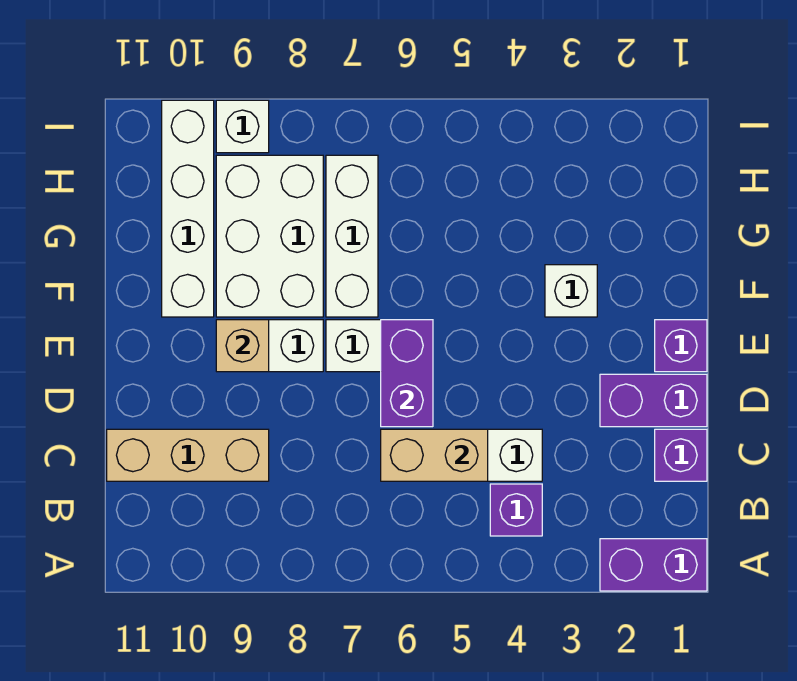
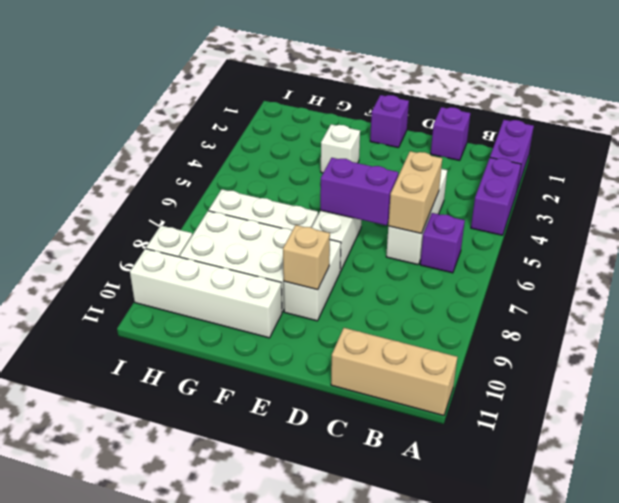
purple brick B4 level 1 -> purple brick B6 level 1
tan brick C9:C11 level 1 -> tan brick A11:C11 level 1
purple brick D1:D2 level 1 -> purple brick A3:A4 level 1

